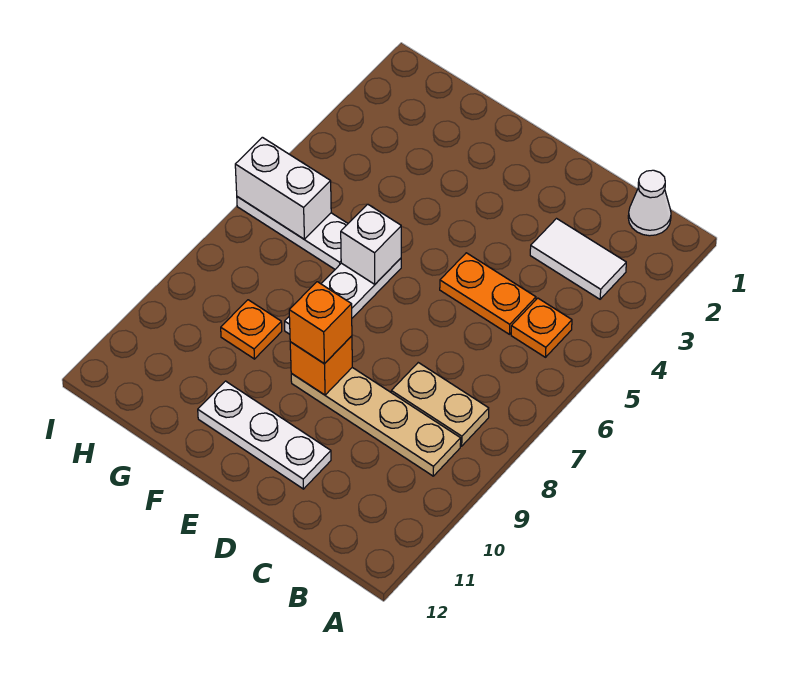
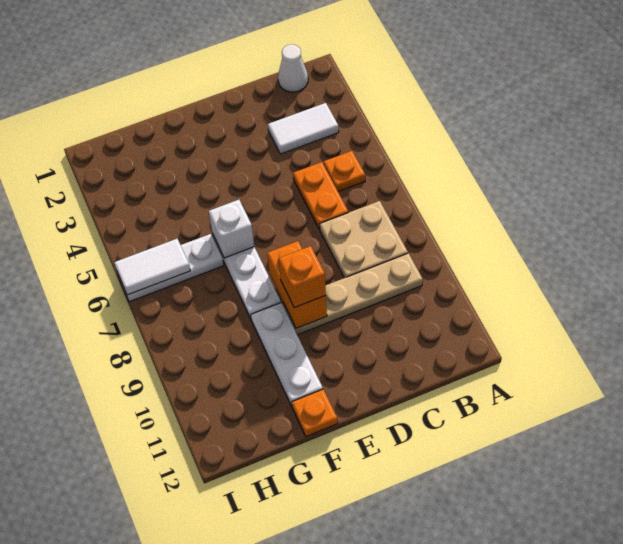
tan plate B8:C8 level 1 -> tan plate B7:C8 level 1
orange plate C5:D5 level 1 -> orange plate C5:C6 level 1
white plate D11:F11 level 1 -> white plate F9:F11 level 1
orange brick E9 level 2 -> orange brick E8:E9 level 2
orange plate G9 level 1 -> orange plate F12 level 1
white brick H6:I6 level 2 -> white tile H6:I6 level 2

